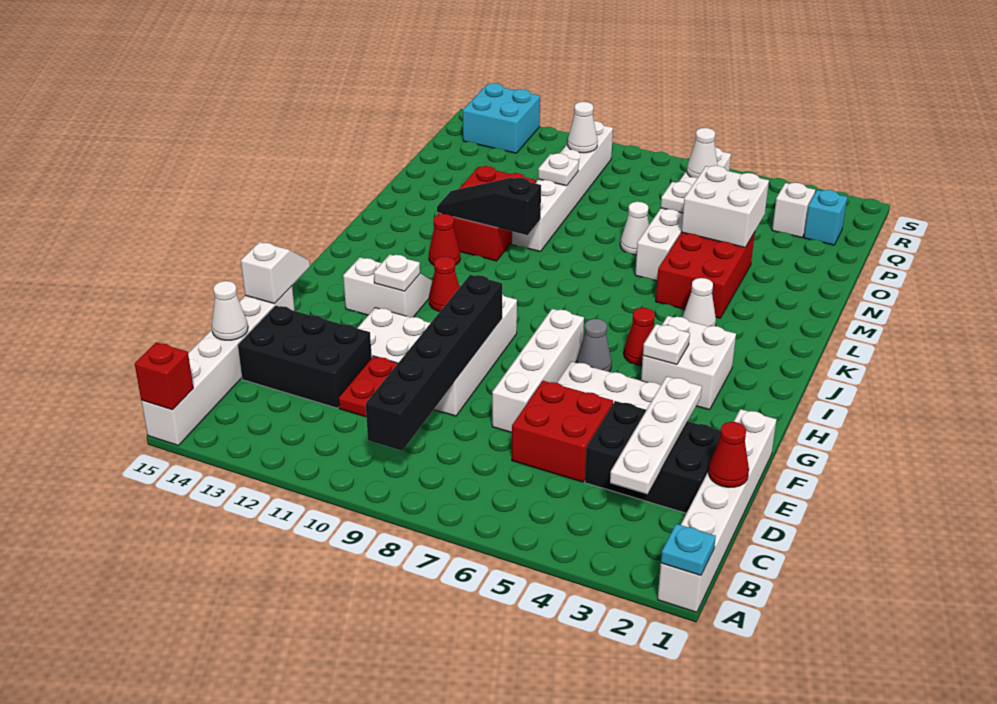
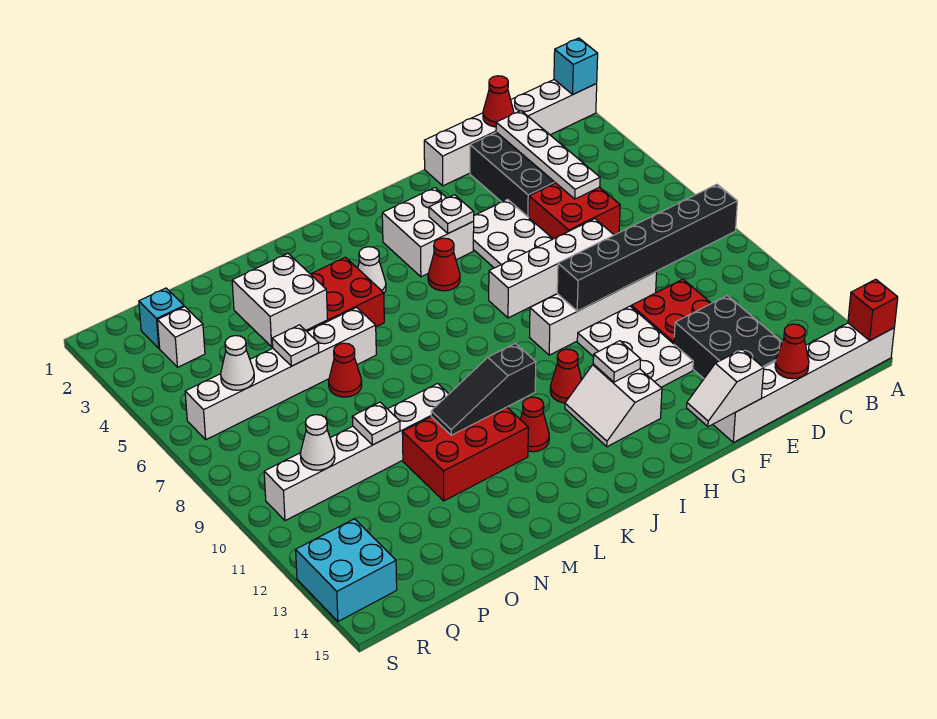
cyan plate A1 level 2 -> cyan brick A1 level 2
white plate C3:F3 level 2 -> white plate D2:D5 level 2
white cone D15 level 2 -> red cone D15 level 2
grey cone H6 level 1 -> none
black slope L10:L12 level 2 top 10 -> black slope K11:M11 level 2 top K
white cone N7 level 1 -> red cone N7 level 1

